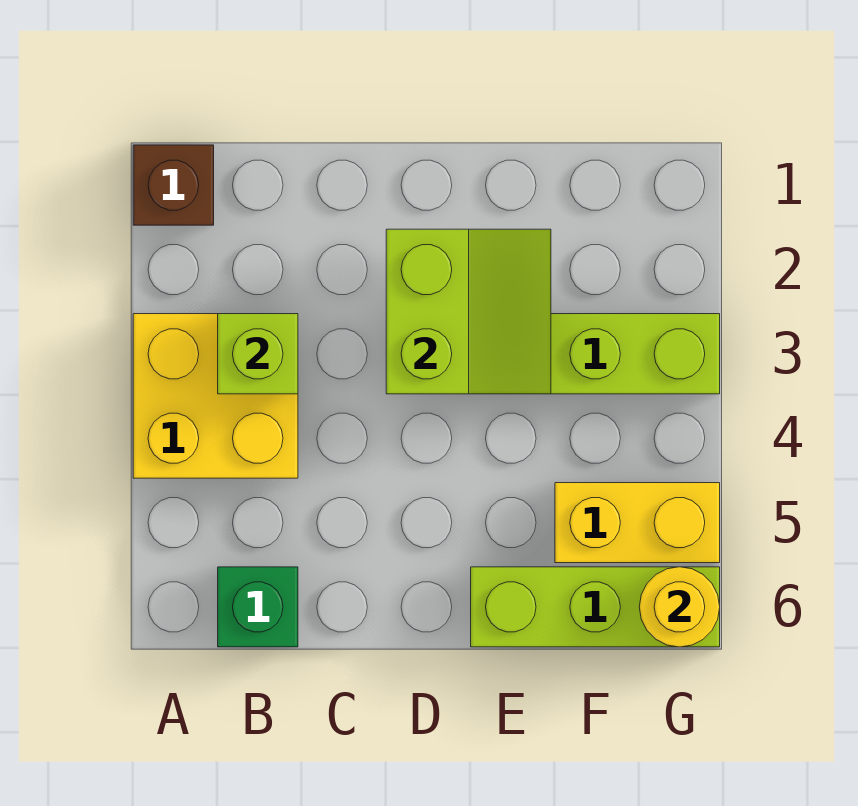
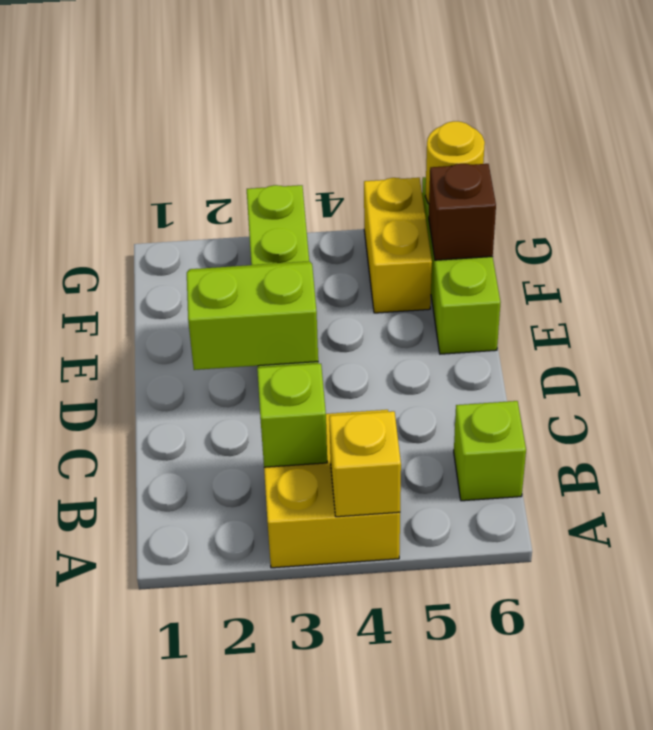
brown brick A1 level 1 -> brown brick F6 level 2
none -> yellow brick A4 level 2
green brick B6 level 1 -> lime brick B6 level 1

